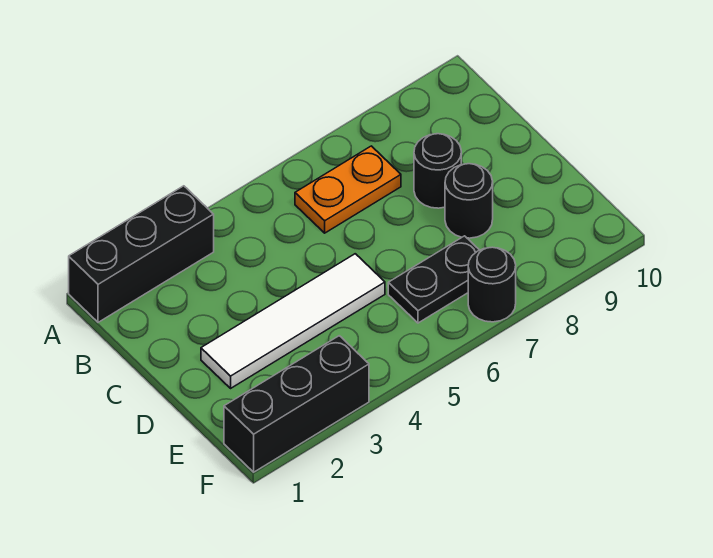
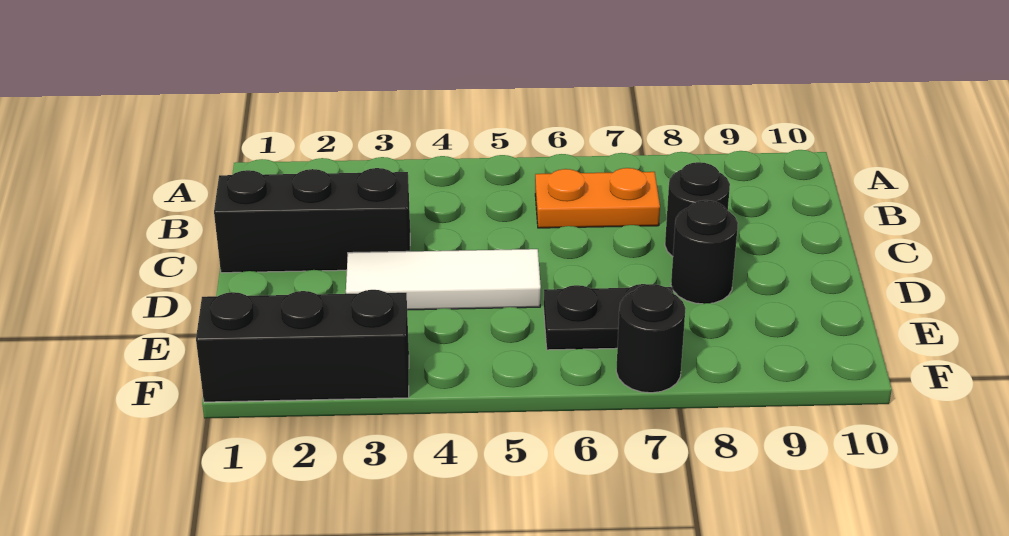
black brick A1:A3 level 1 -> black brick C1:C3 level 1
white tile D2:D5 level 1 -> white tile D3:D5 level 1

